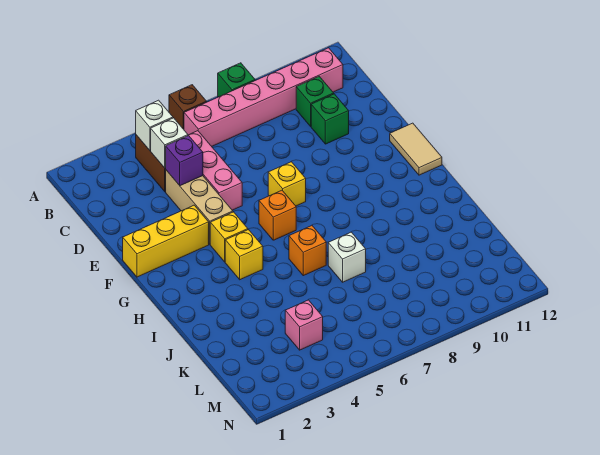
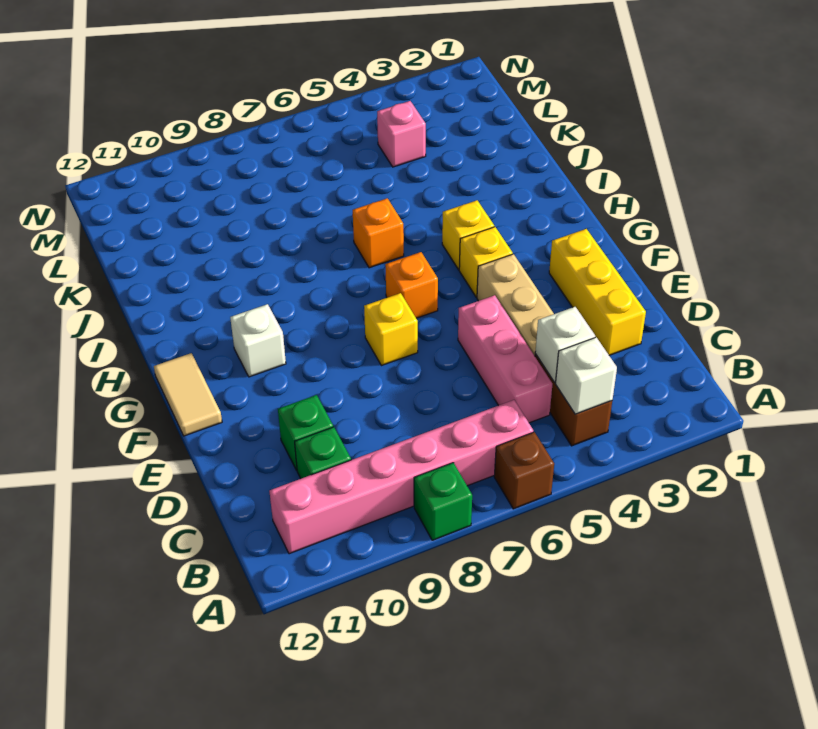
purple brick D4 level 2 -> none
yellow brick F1:F3 level 1 -> yellow brick D2:F2 level 1
white brick J7 level 1 -> white brick G10 level 1

